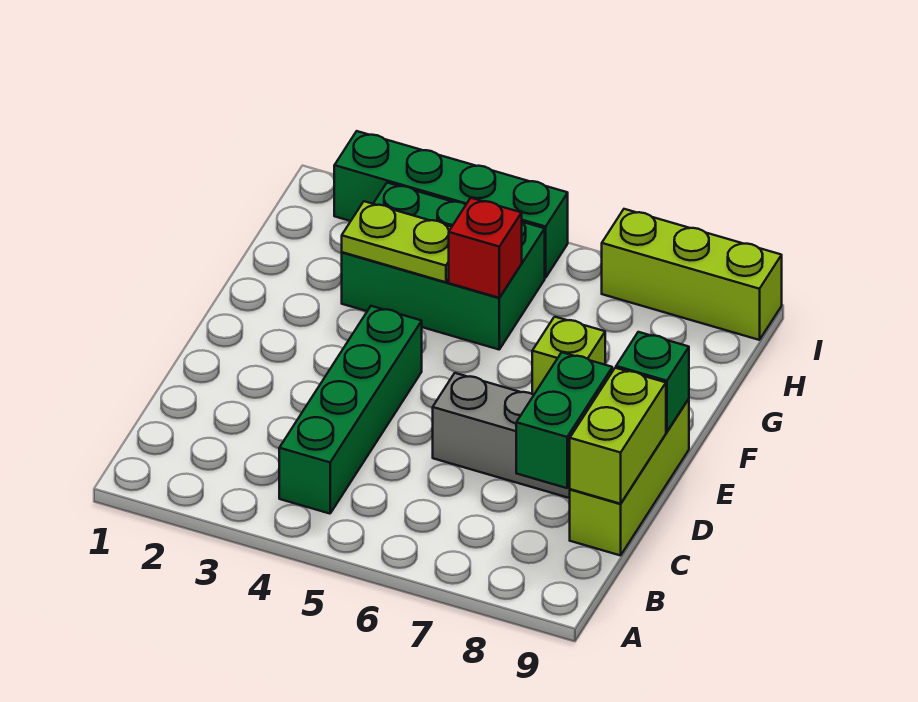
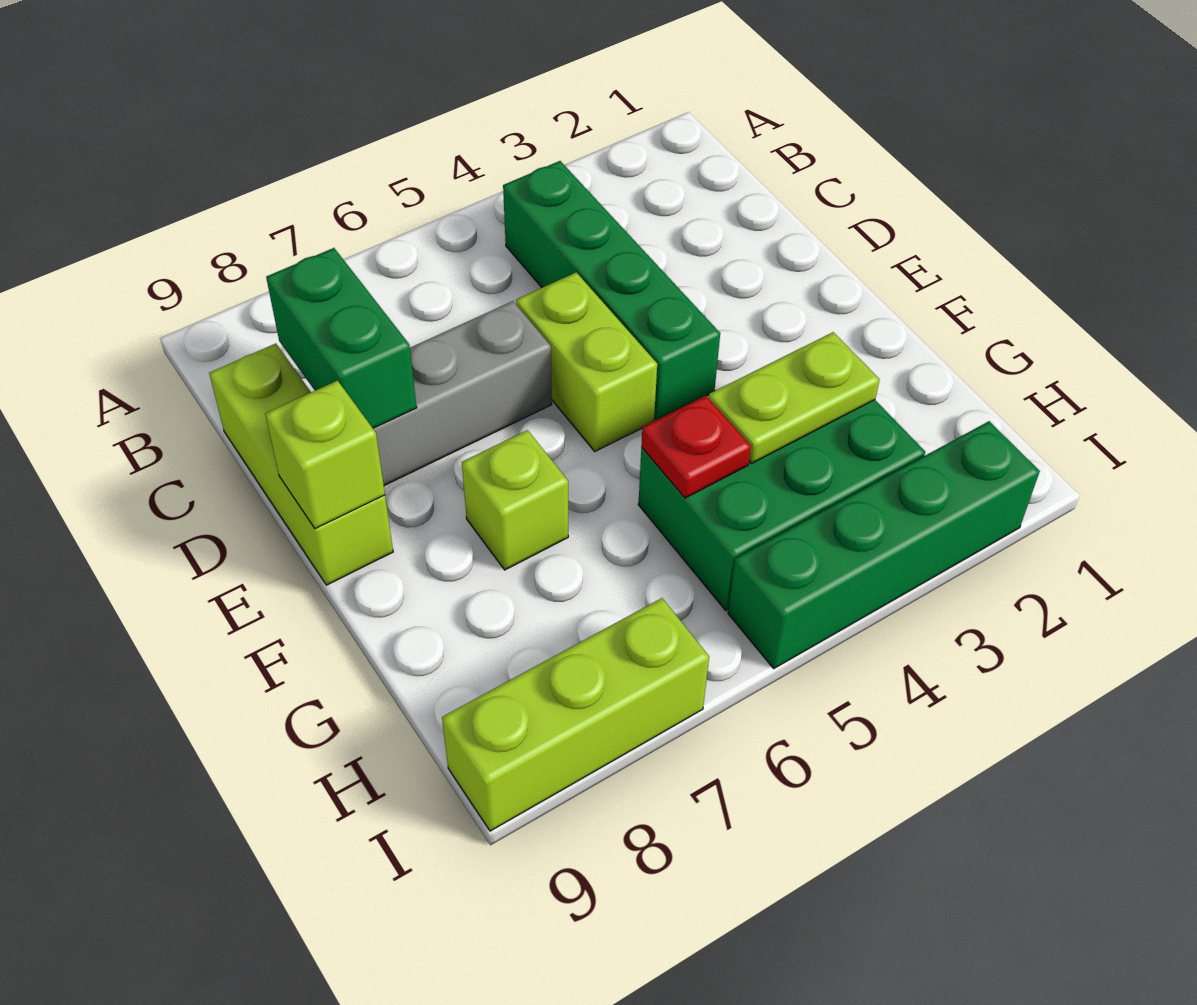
lime brick C9:D9 level 2 -> lime brick D5:E5 level 1
green brick E9 level 2 -> lime brick E9 level 2
red brick G5 level 2 -> red plate G5 level 2

